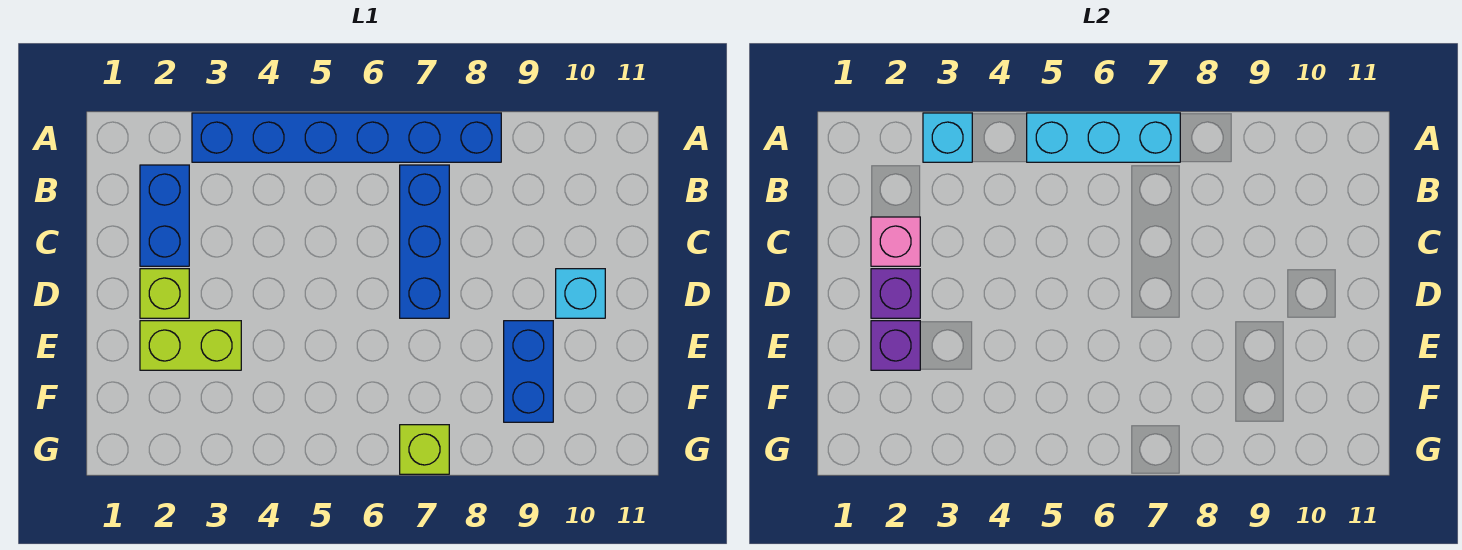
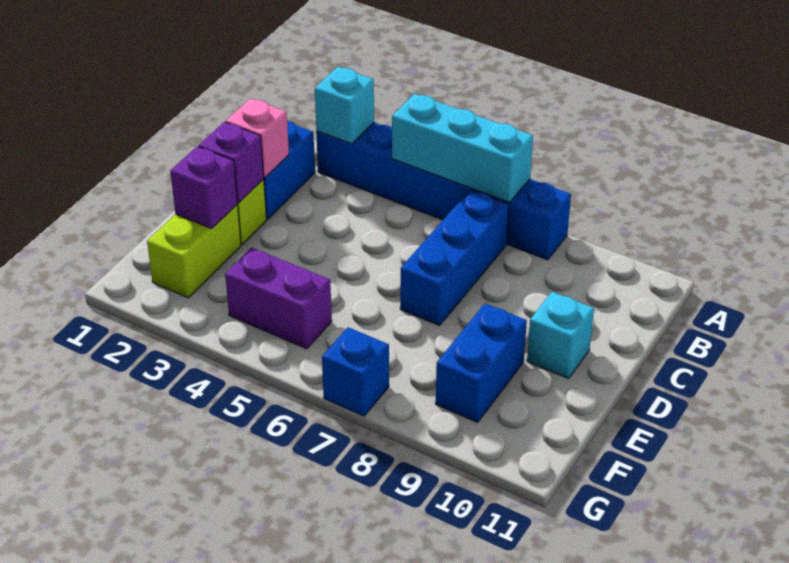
lime brick E2:E3 level 1 -> lime brick E2:F2 level 1
none -> purple brick F4:F5 level 1
lime brick G7 level 1 -> blue brick G7 level 1

